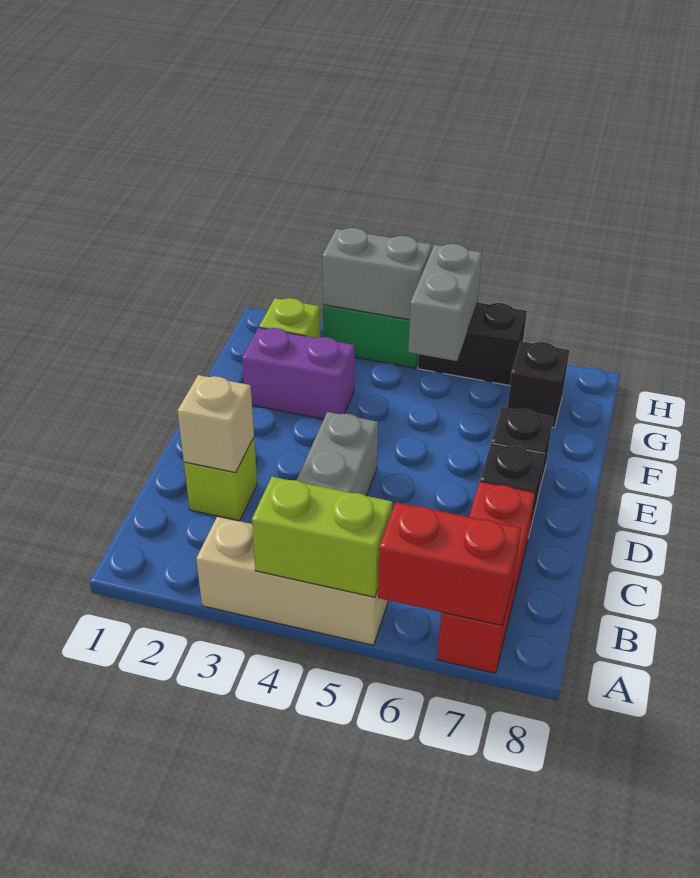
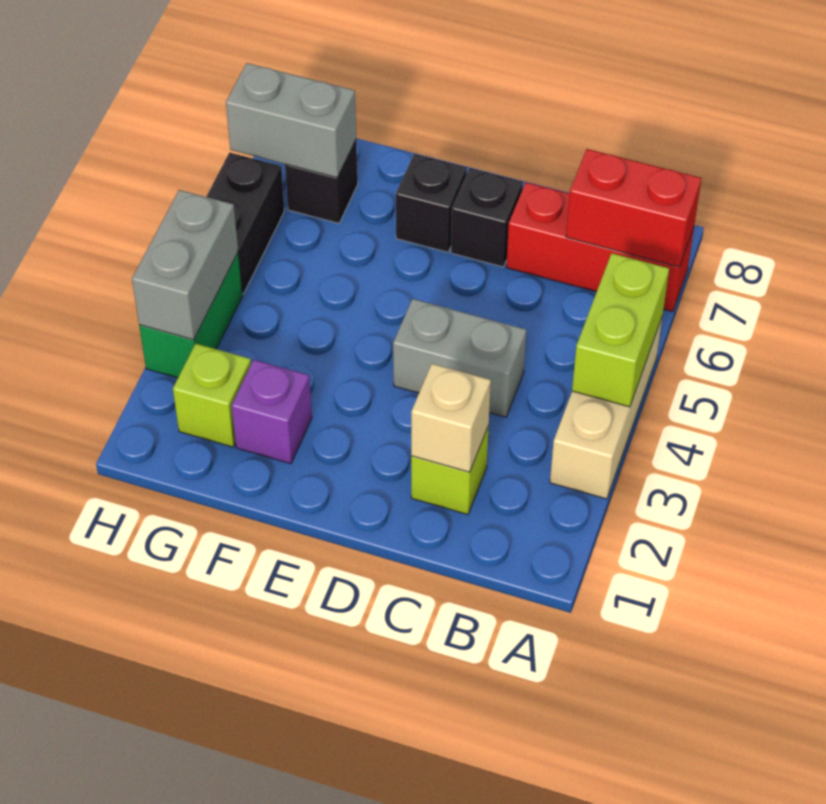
red brick A6:A7 level 2 -> red brick A7:B7 level 2
purple brick F2:F3 level 1 -> purple brick F2 level 1
grey brick G5:H5 level 2 -> grey brick G7:H7 level 2

